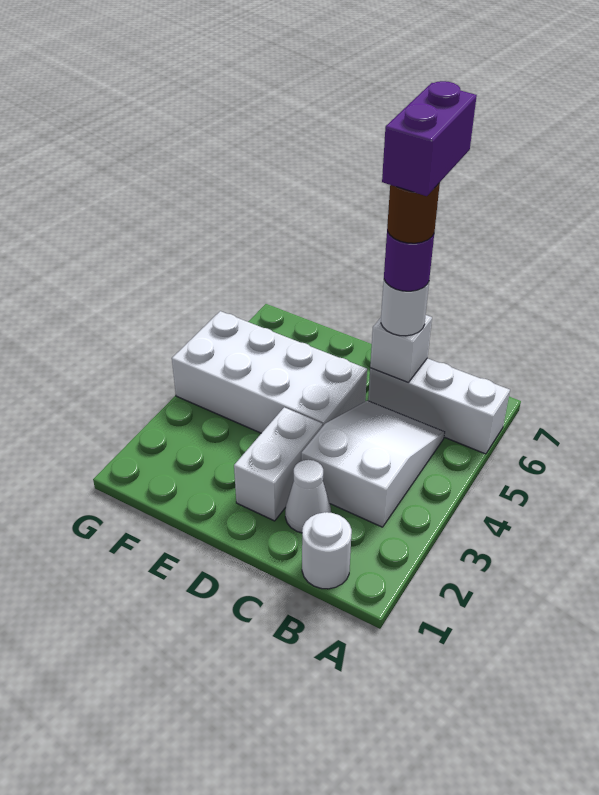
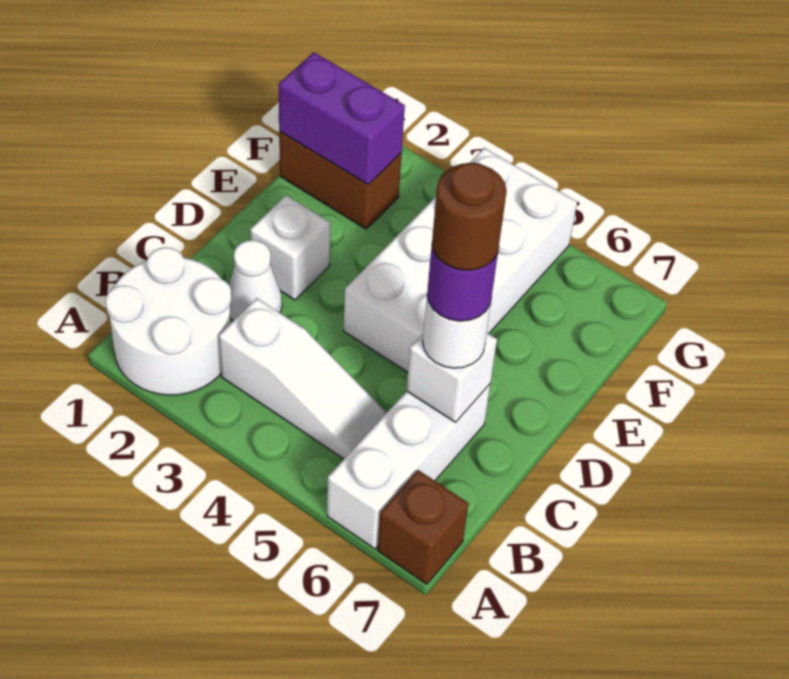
none -> brown brick A7 level 1
white round brick B1 level 1 -> white round brick A1:B2 level 1
white slope B3:C5 level 1 top 3 -> white slope B3:B5 level 1 top 3
purple brick C6:C7 level 6 -> purple brick F1:F2 level 2
white brick D2:D3 level 1 -> white brick D2 level 1
none -> brown brick F1:F2 level 1

